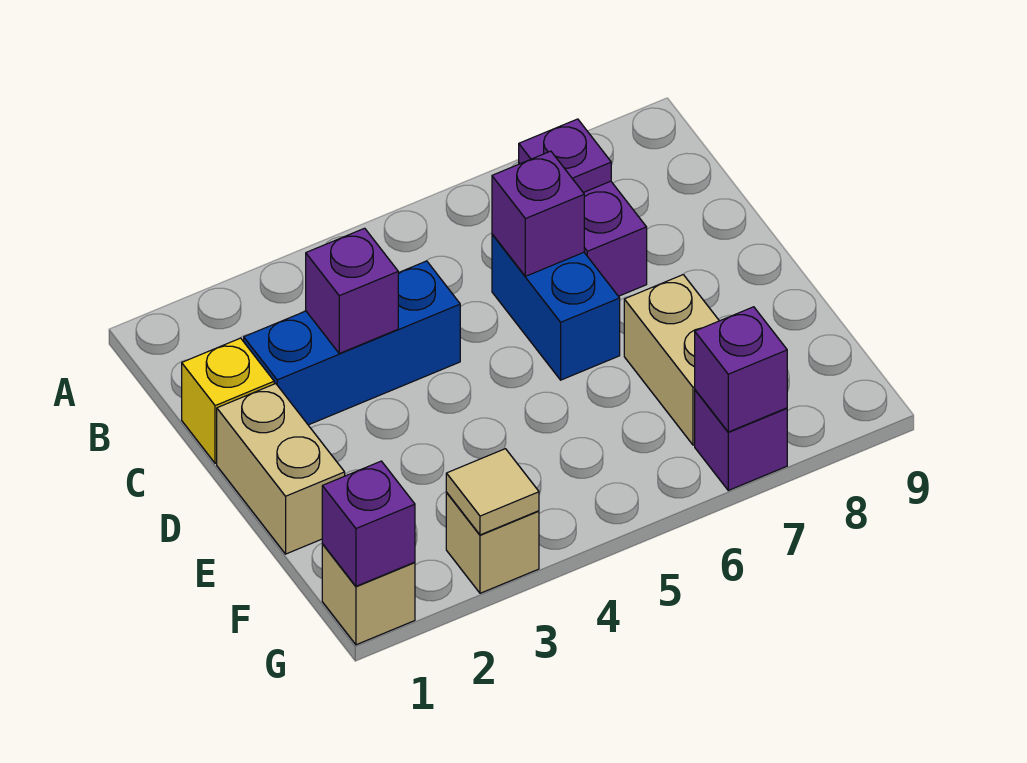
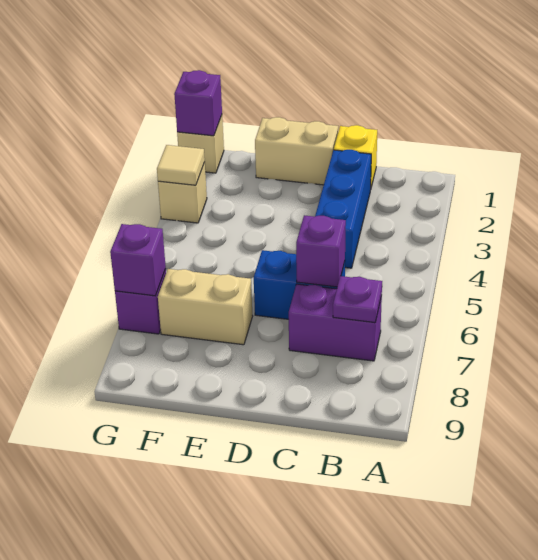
purple brick C3 level 2 -> none

